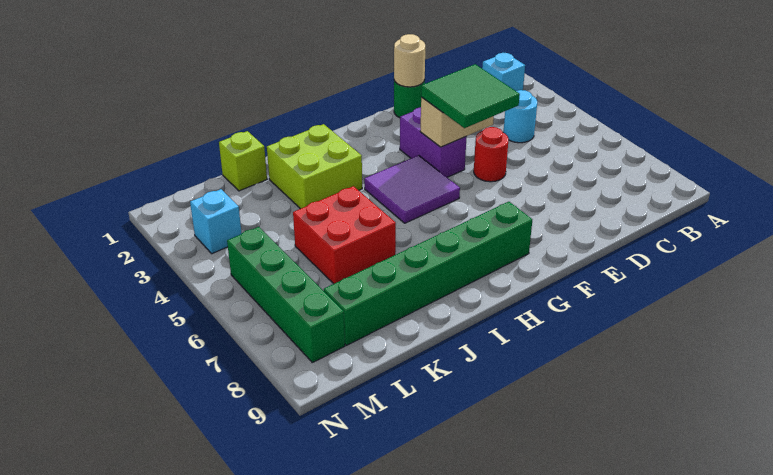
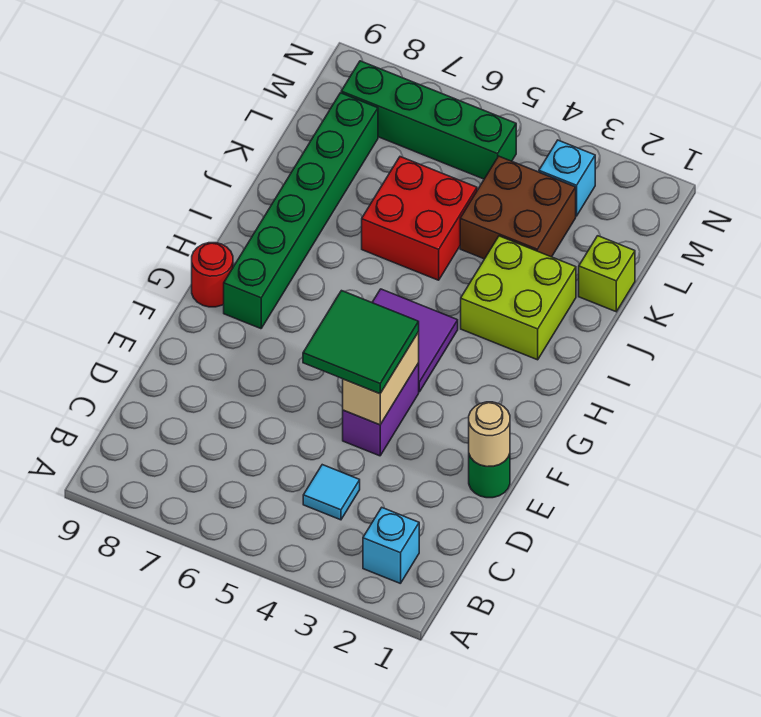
cyan round brick C4 level 1 -> cyan tile C4 level 1
red round brick E5 level 1 -> red round brick G9 level 1
purple brick F3:F4 level 1 -> purple brick E4:F4 level 1
none -> brown brick K3:L4 level 1

